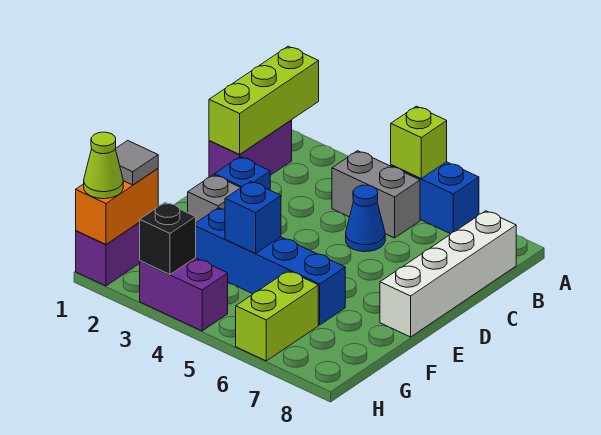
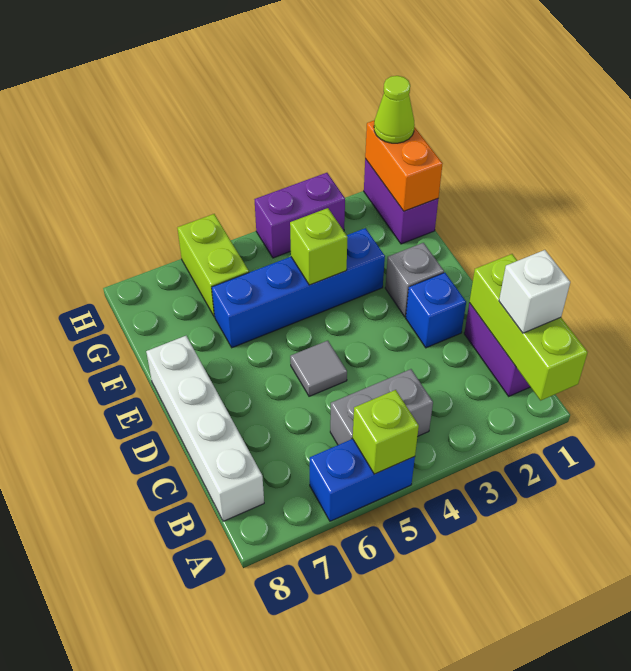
none -> white brick B1 level 3
blue cone C5 level 1 -> none
blue brick F4 level 2 -> lime brick F4 level 2
grey tile G1 level 3 -> grey tile D5 level 1
black brick H3 level 2 -> none

